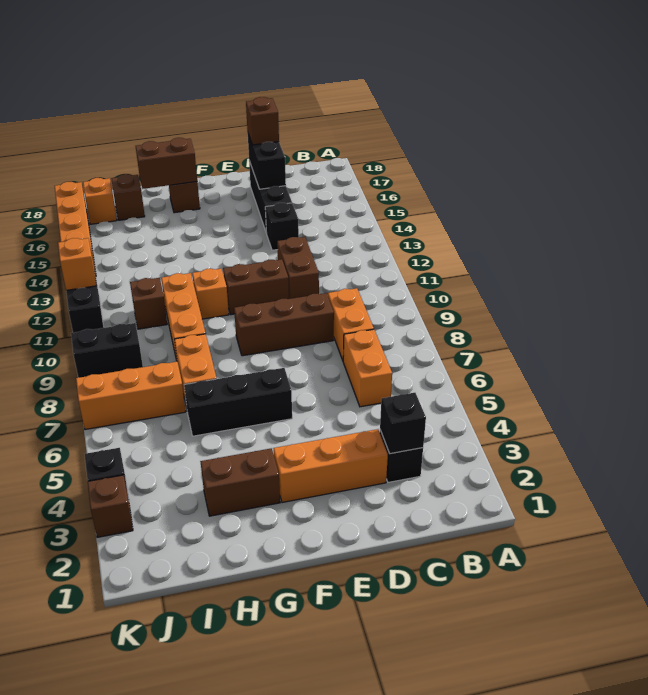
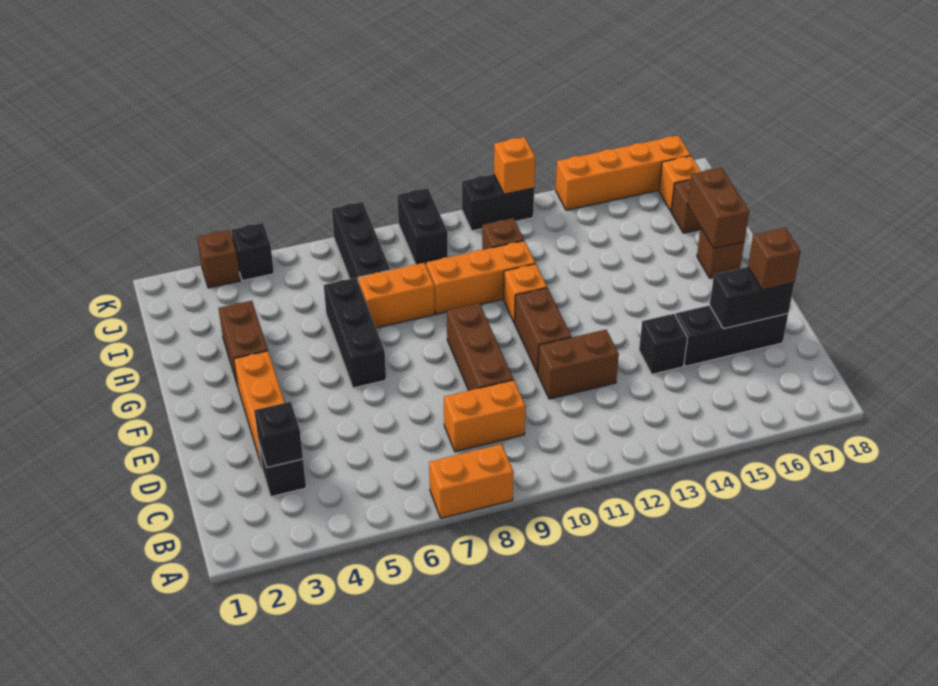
orange brick C6:C7 level 1 -> orange brick A7:A8 level 1
orange brick I7:K7 level 1 -> black brick I7:K7 level 1

